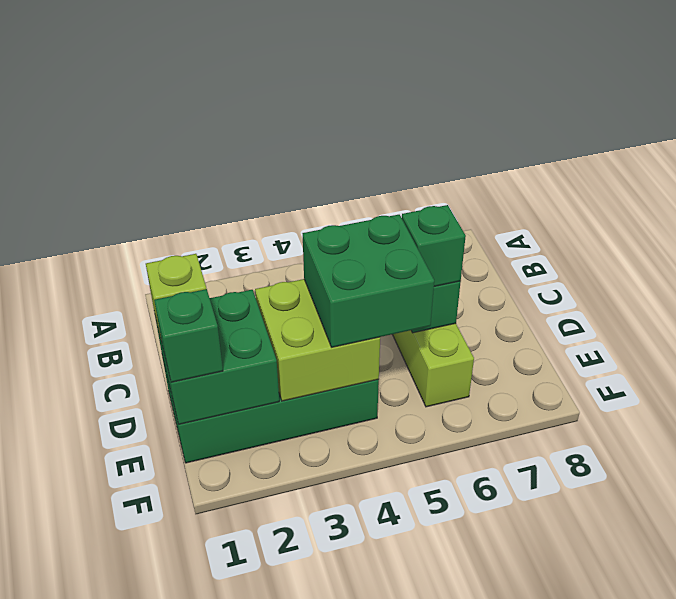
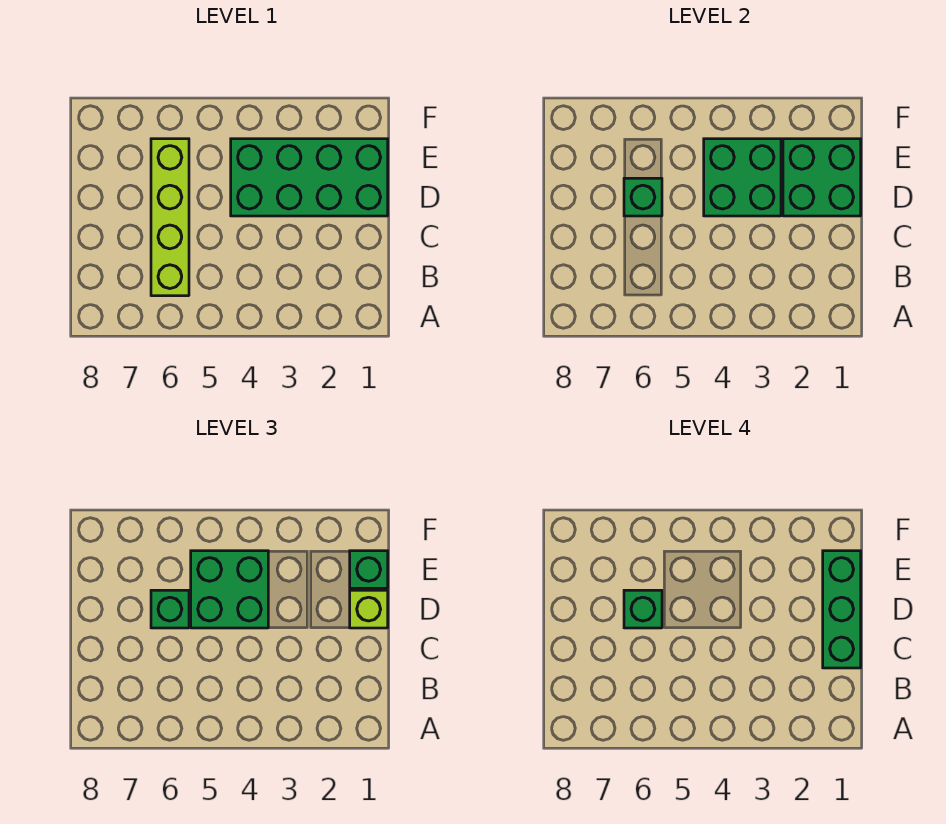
none -> green brick C1:E1 level 4
lime brick D3:E4 level 2 -> green brick D3:E4 level 2
none -> green brick D6 level 4

